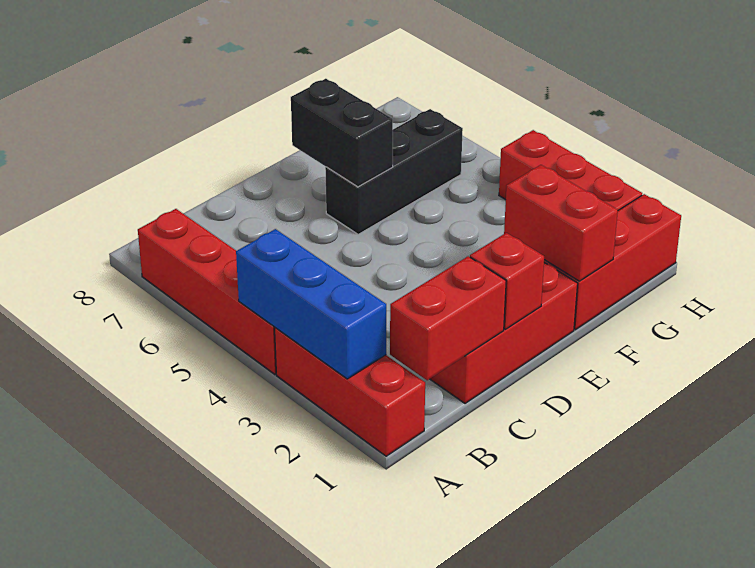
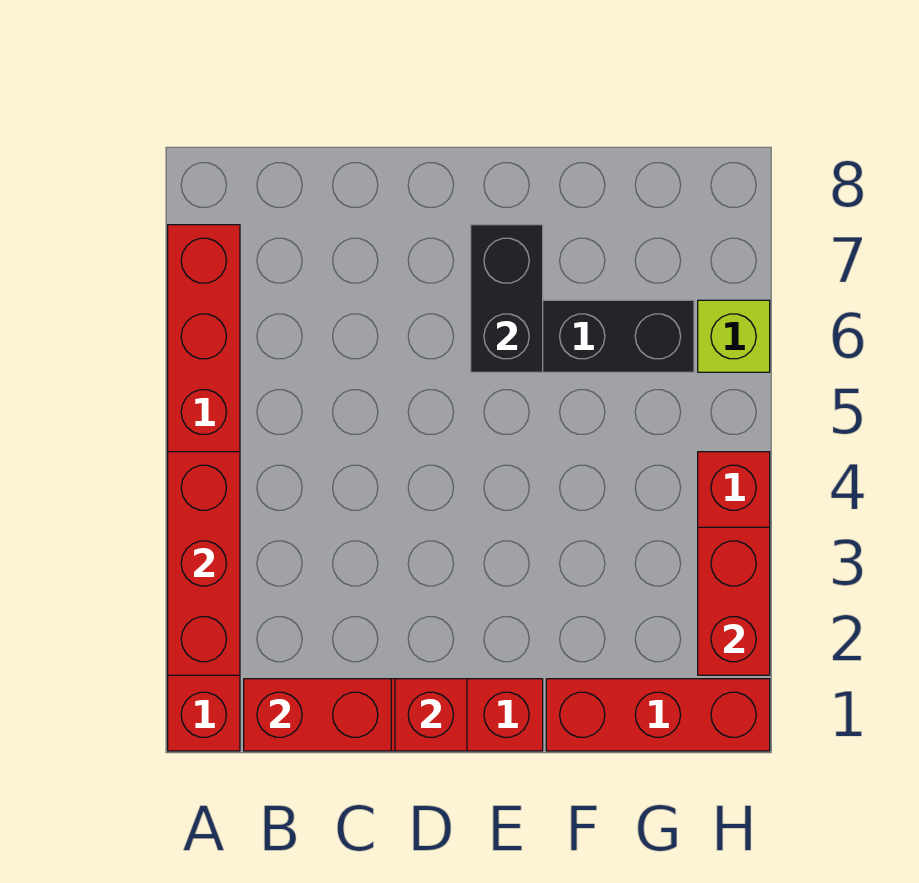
blue brick A2:A4 level 2 -> red brick A2:A4 level 2
red brick F1:F2 level 2 -> red brick H2:H3 level 2
none -> lime brick H6 level 1

